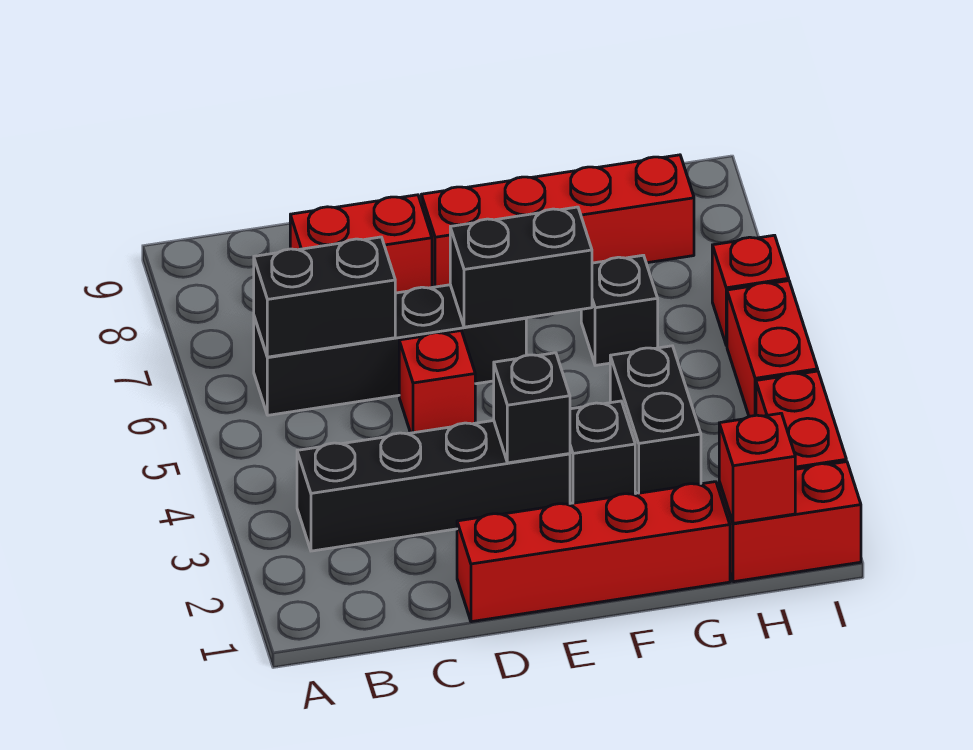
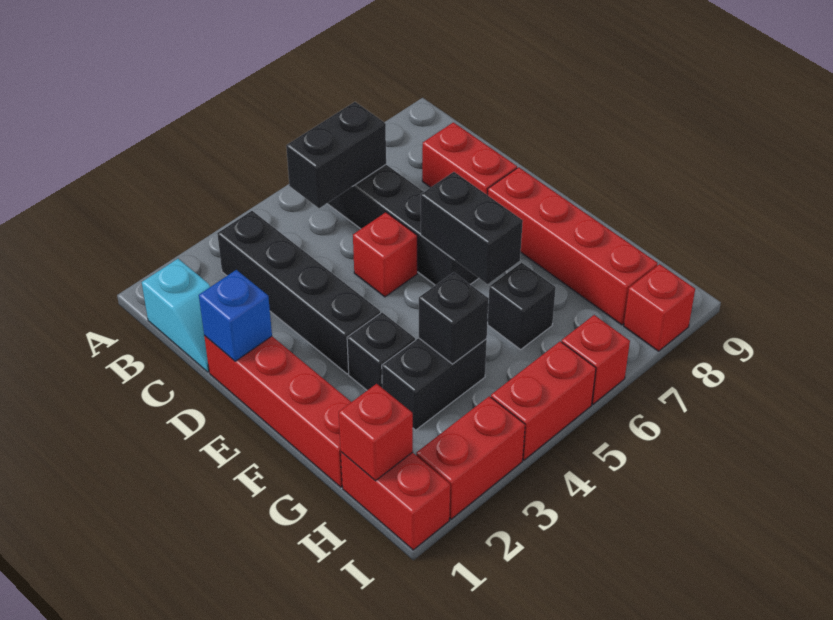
none -> cyan slope B1:C1 level 1 top B
black brick B6:C6 level 2 -> black brick B5:B6 level 2
none -> blue brick D1 level 2
black brick E3 level 2 -> black brick G4 level 2
none -> red brick I8 level 1

